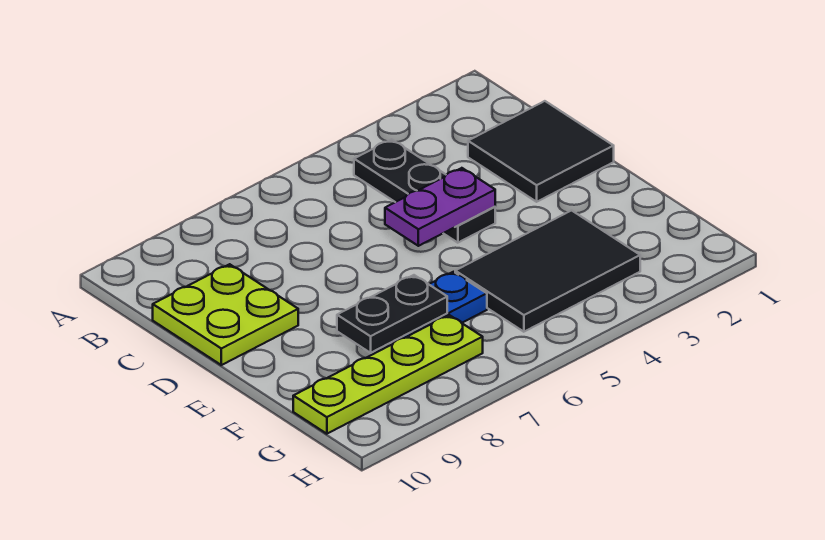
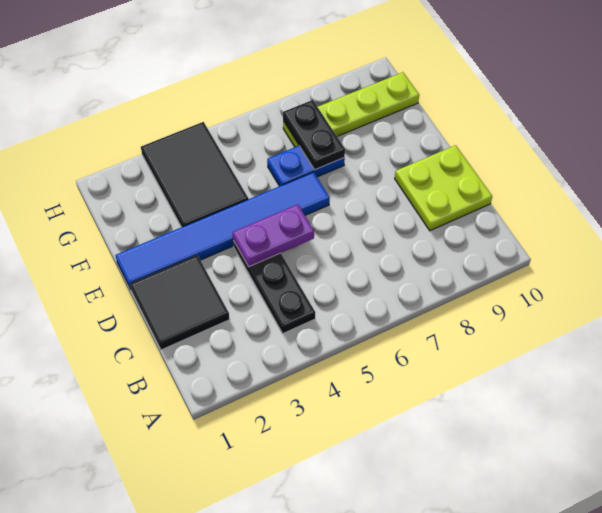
none -> blue tile E1:E6 level 1
black tile F3:G5 level 1 -> black tile F3:H4 level 1
black plate F7:F8 level 2 -> black plate F7:G7 level 2

